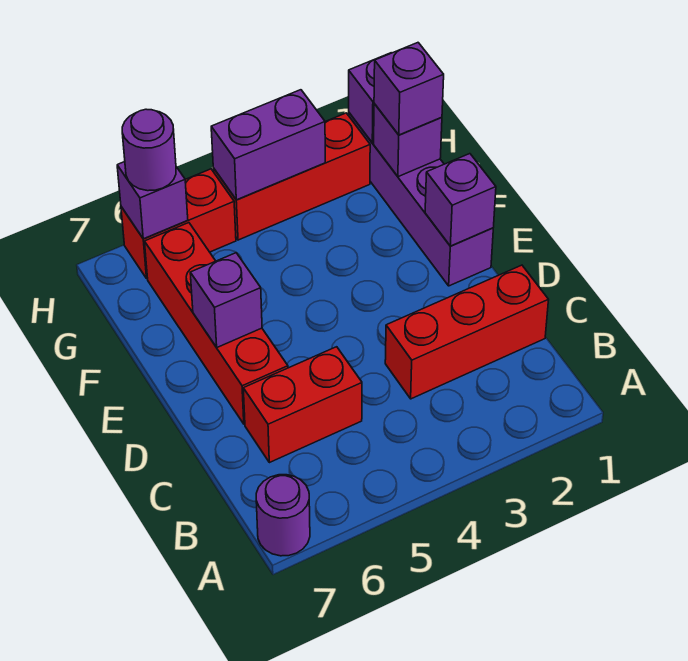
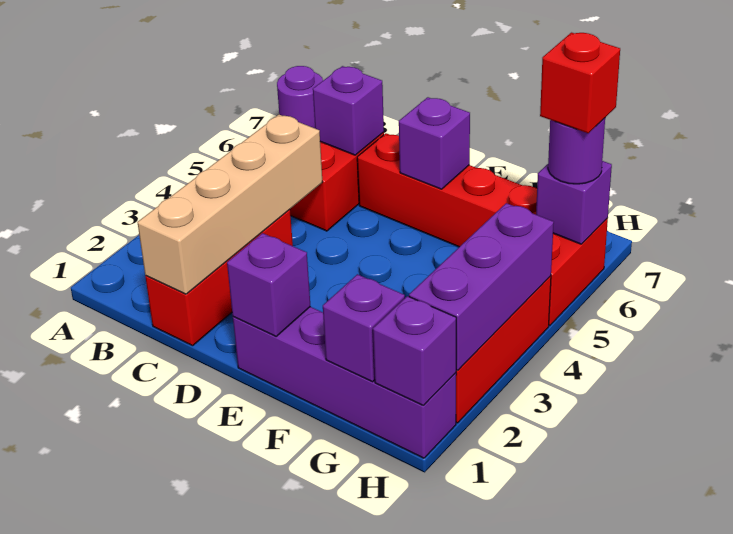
none -> tan brick C1:C4 level 2
purple brick G1 level 3 -> purple brick C6 level 2
purple brick H3:H4 level 2 -> purple brick H2:H4 level 2
none -> red brick H6 level 4

